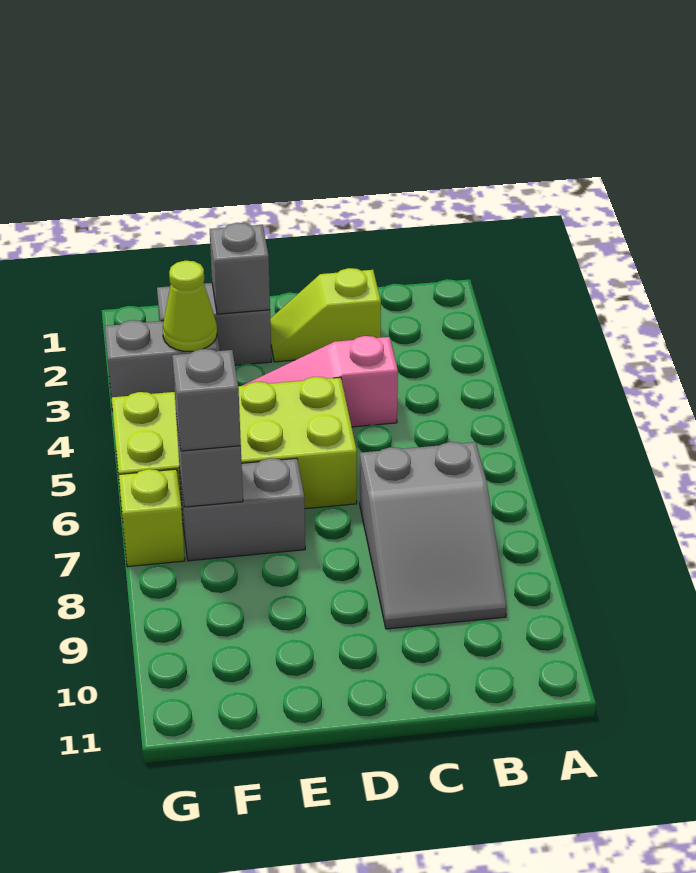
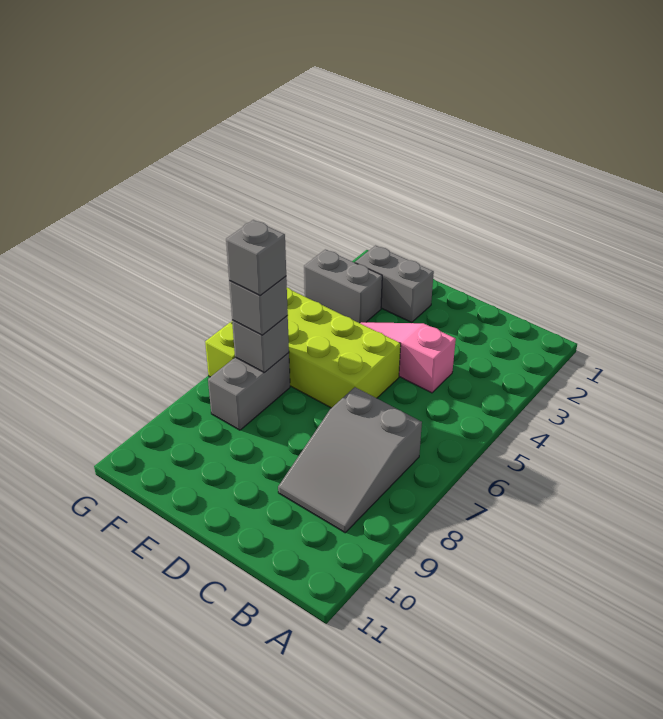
lime slope C2:D2 level 1 top C -> none
grey brick E2 level 2 -> grey brick F7 level 4
grey brick E7:F7 level 1 -> grey brick F7:F8 level 1
lime cone F3 level 2 -> none

